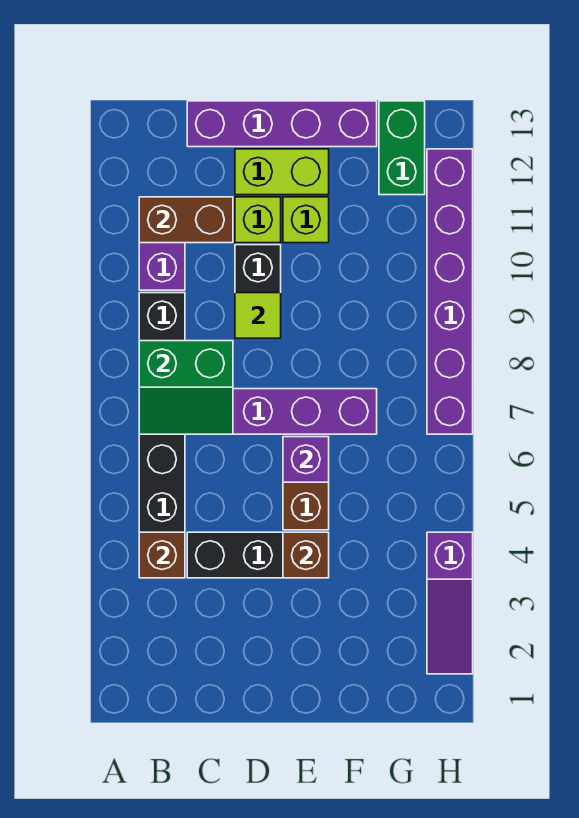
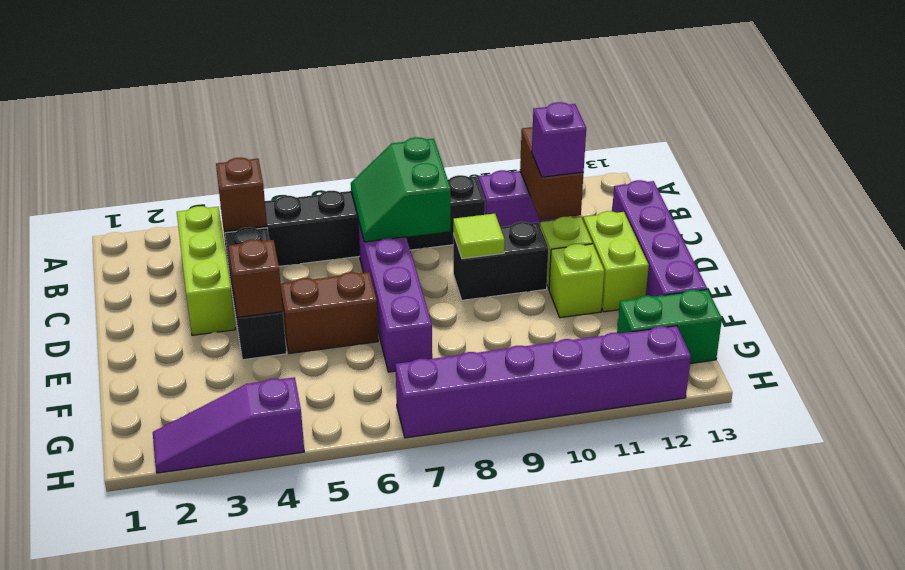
none -> lime brick B3:D3 level 1
purple brick E6 level 2 -> purple brick C11 level 3

